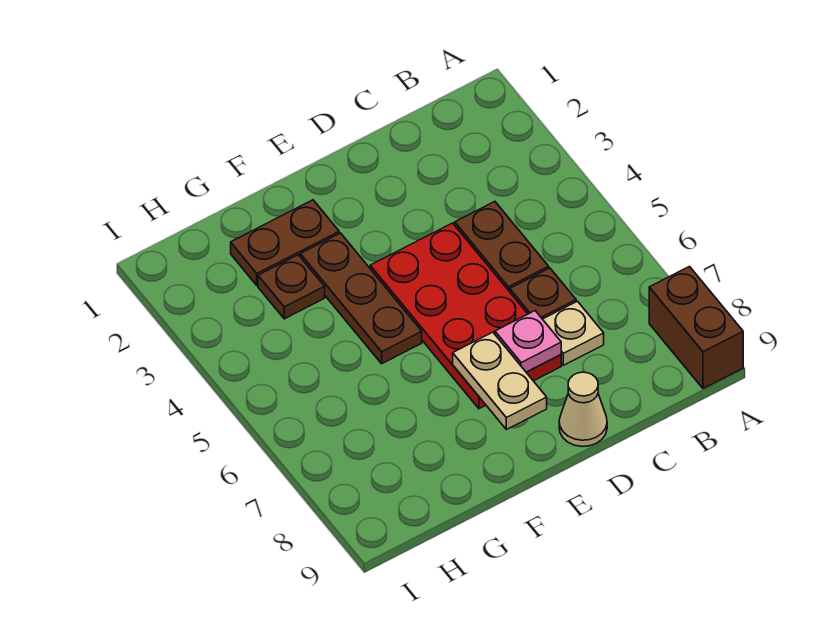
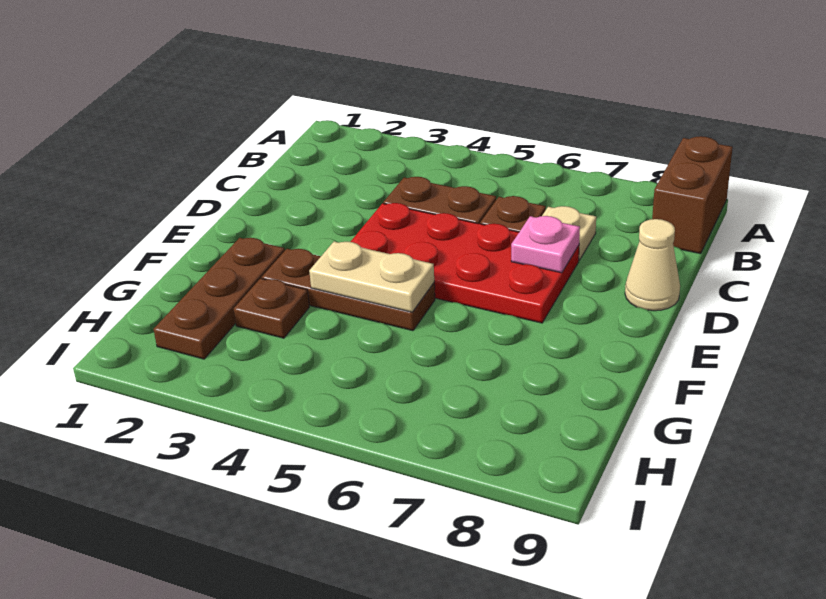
brown brick A8:A9 level 1 -> brown brick A9:B9 level 1
tan plate E7:E8 level 2 -> tan plate F4:F5 level 2
brown plate F2:G2 level 1 -> brown plate F2:H2 level 1

